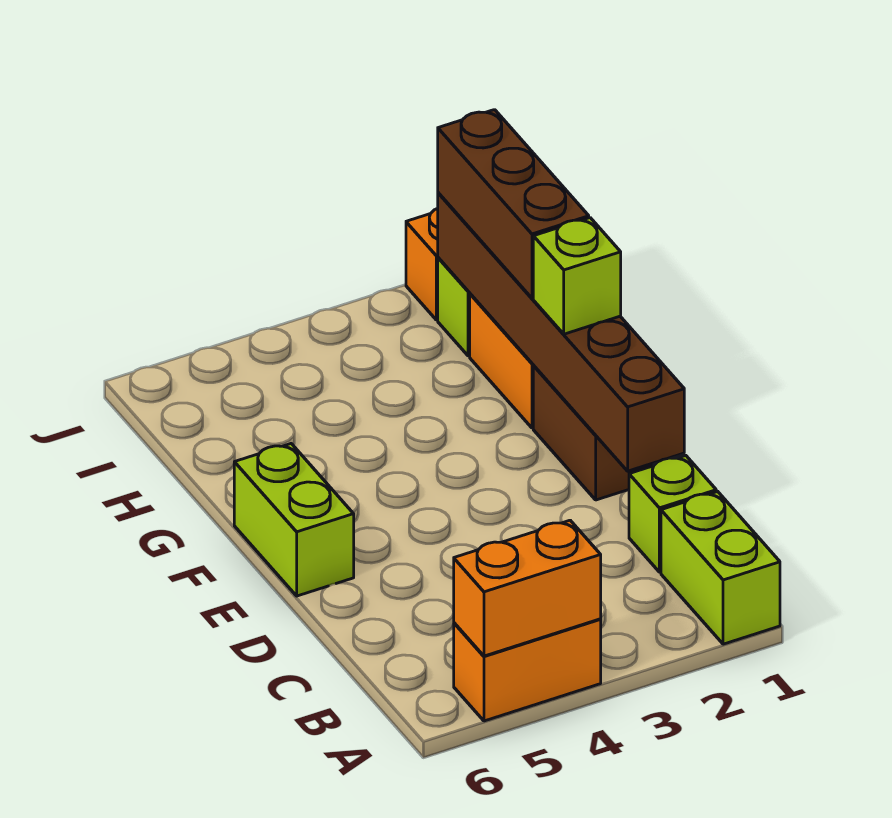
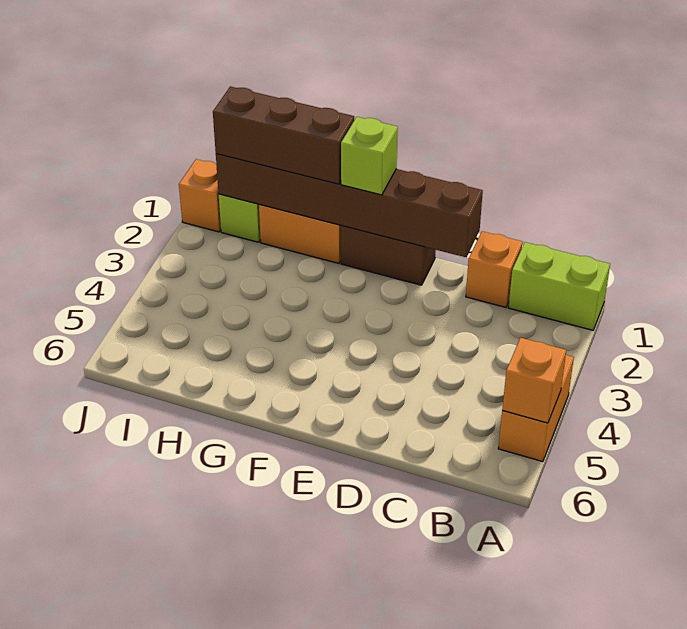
orange brick A4:A5 level 2 -> orange brick A5 level 2
lime brick C1 level 1 -> orange brick C1 level 1
lime brick E6:F6 level 1 -> none

